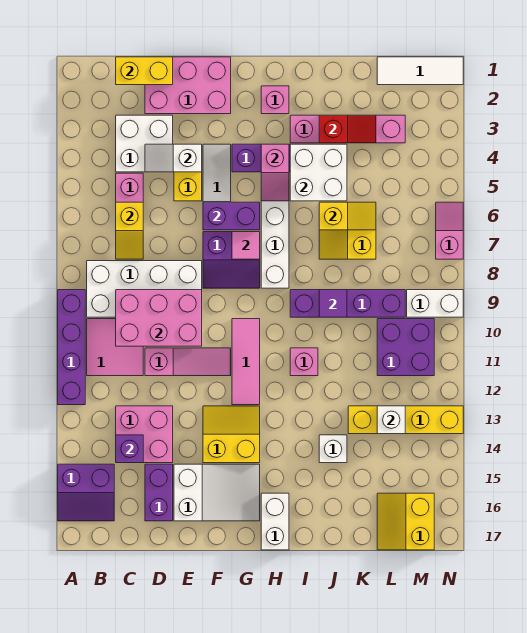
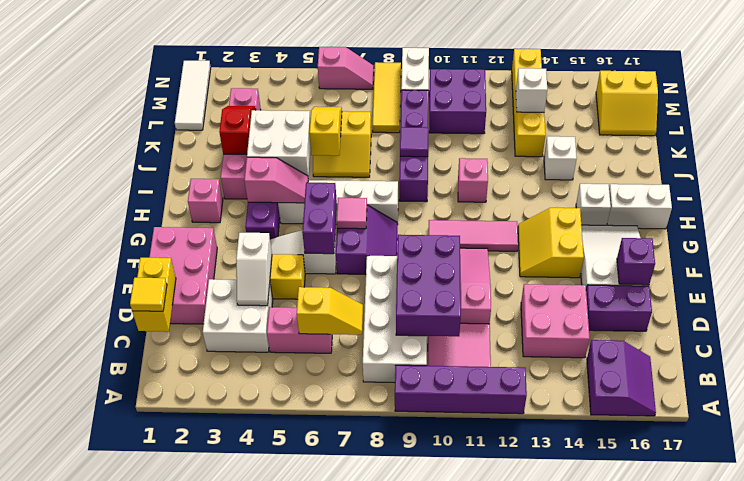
none -> yellow tile C1 level 3
pink brick C9:E10 level 2 -> purple brick C9:E10 level 2
purple brick C14 level 2 -> purple brick E16 level 2
none -> white brick H15 level 1
none -> yellow tile L8:N8 level 1
pink slope N6:N7 level 1 top 7 -> pink slope N6:N7 level 1 top 6

